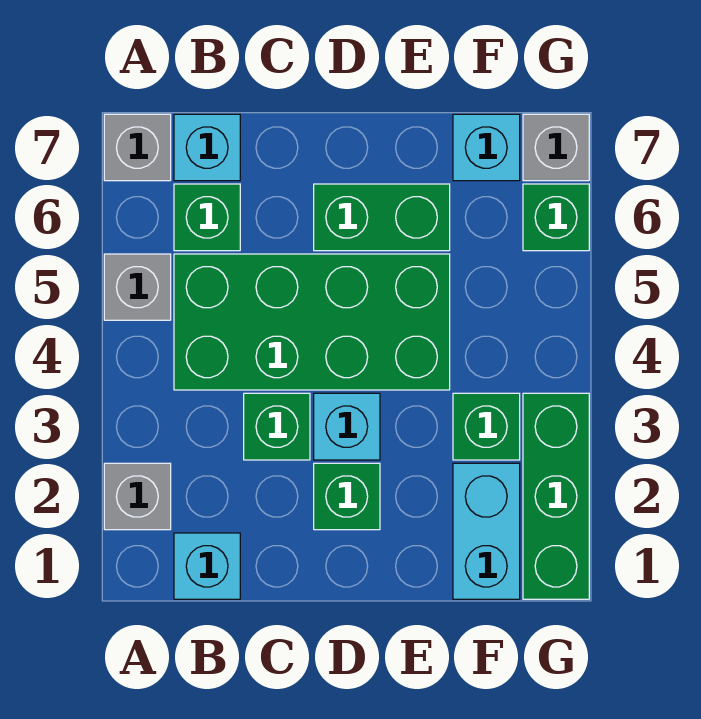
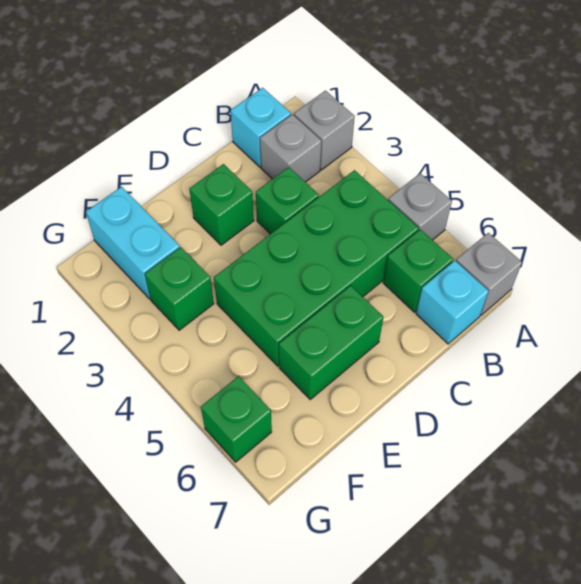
cyan brick D3 level 1 -> none
cyan brick F7 level 1 -> none
green brick G1:G3 level 1 -> none
grey brick G7 level 1 -> grey brick B2 level 1

